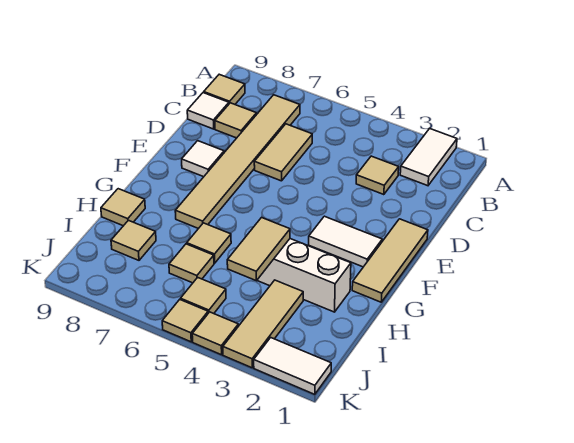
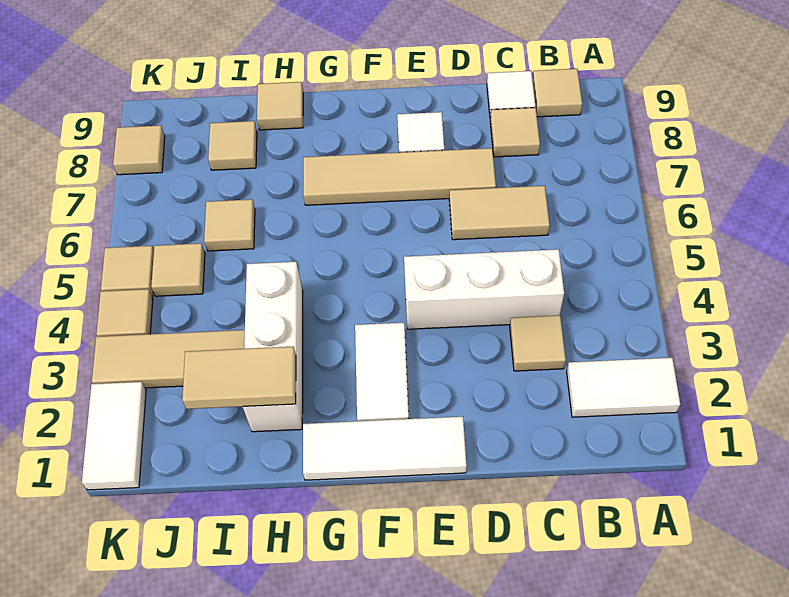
tan tile B7:G7 level 1 -> tan tile D7:G7 level 1
none -> white brick C4:E4 level 1
tan tile E1:G1 level 1 -> white tile E1:G1 level 1
tan tile H4:I4 level 2 -> tan tile H2:I2 level 2
tan tile H6 level 1 -> tan tile K8 level 1

